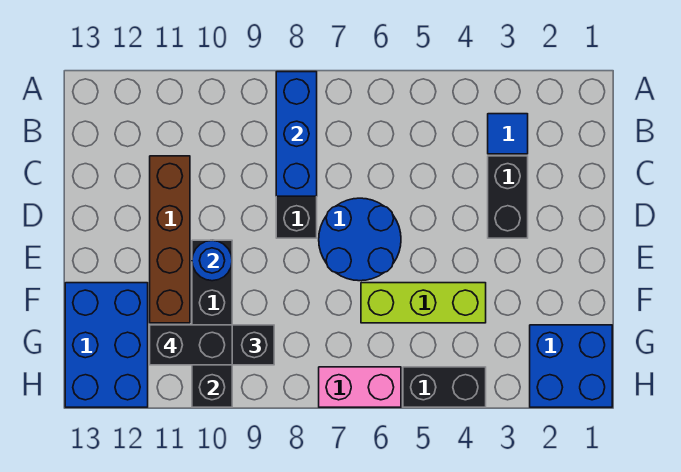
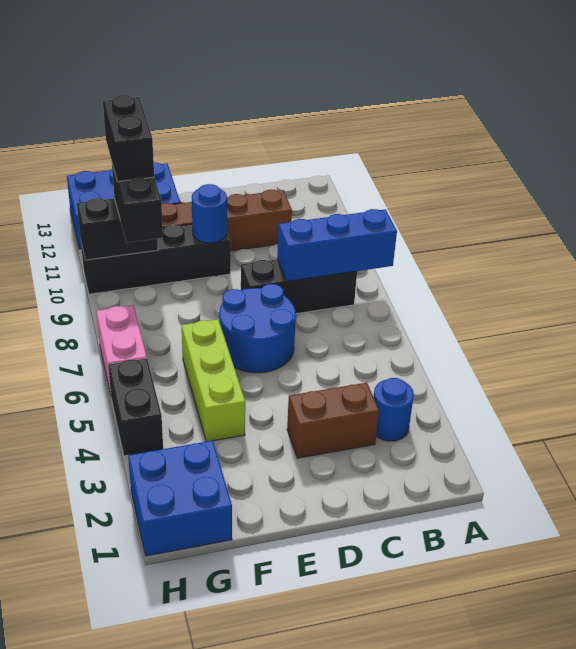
blue tile B3 level 1 -> blue round brick B3 level 1
black brick C3:D3 level 1 -> brown brick C3:D3 level 1

